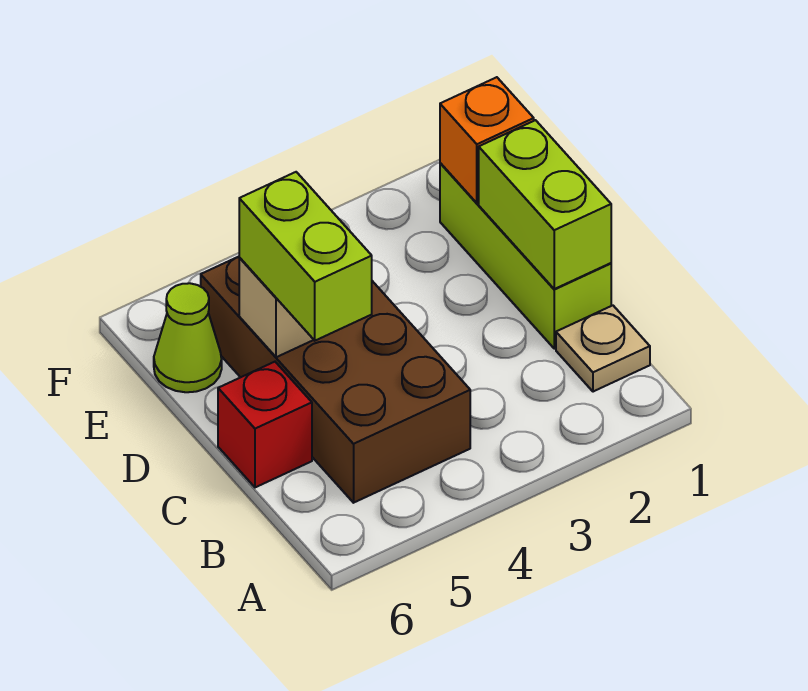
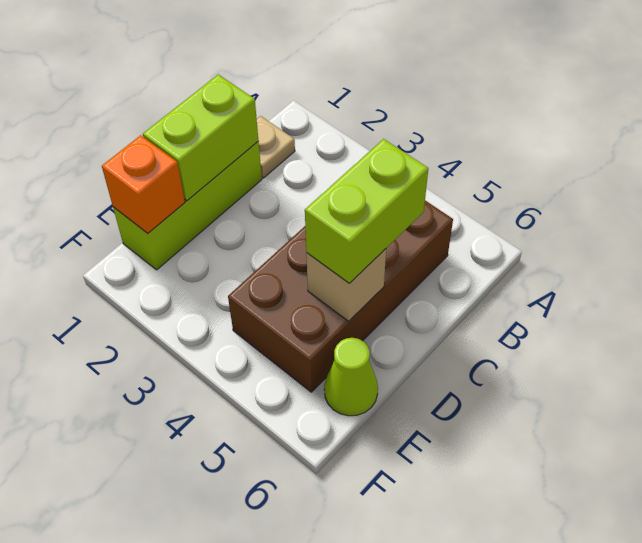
red brick C6 level 1 -> none

